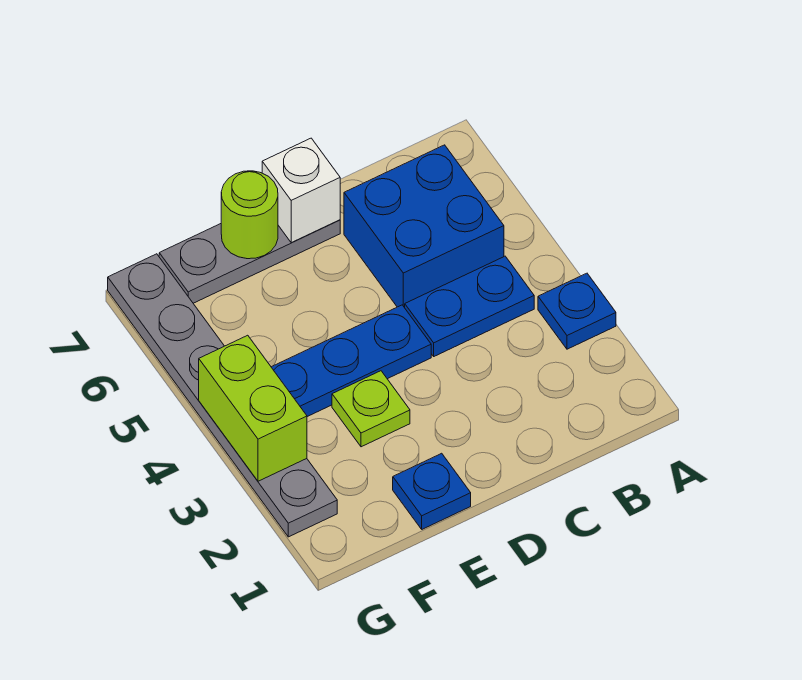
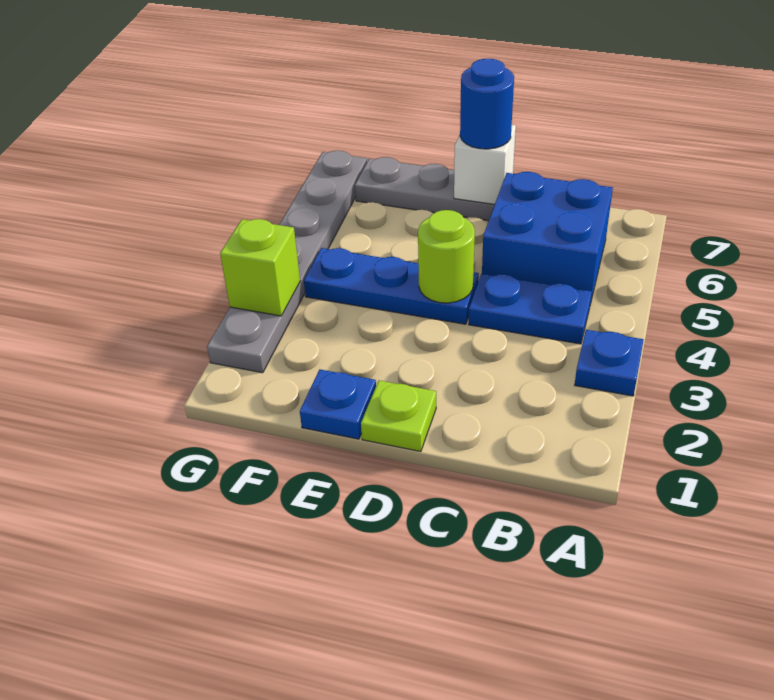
none -> blue round brick D7 level 3
lime plate E3 level 1 -> lime plate D1 level 1
lime round brick E7 level 2 -> lime round brick D4 level 2
lime brick G3:G4 level 2 -> lime brick G3 level 2

